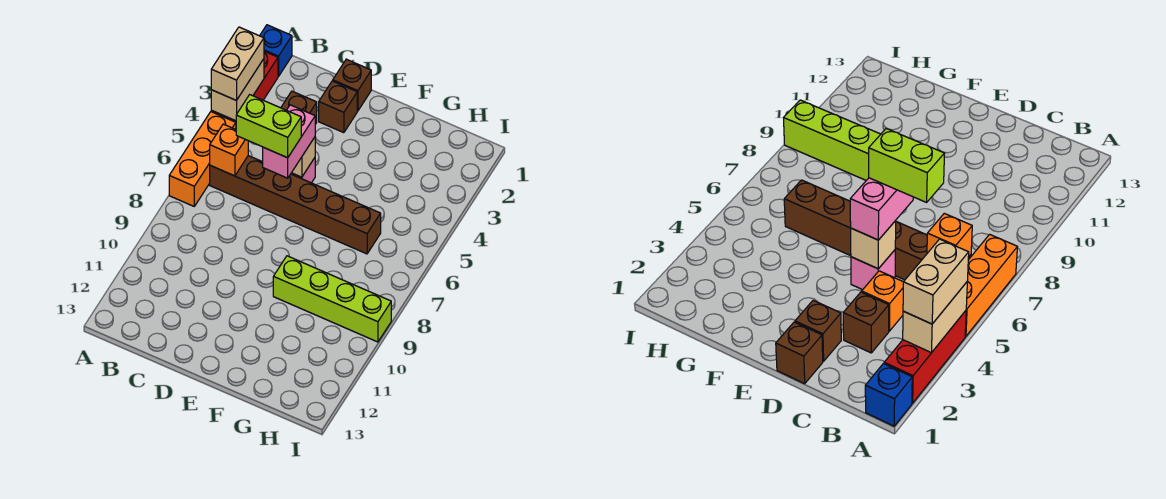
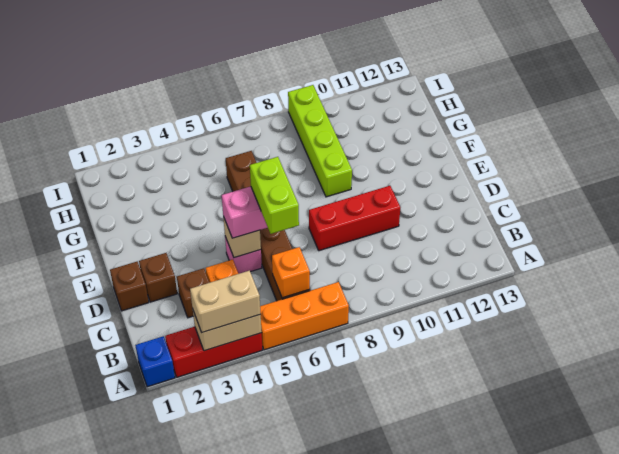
none -> red brick D8:D10 level 1

